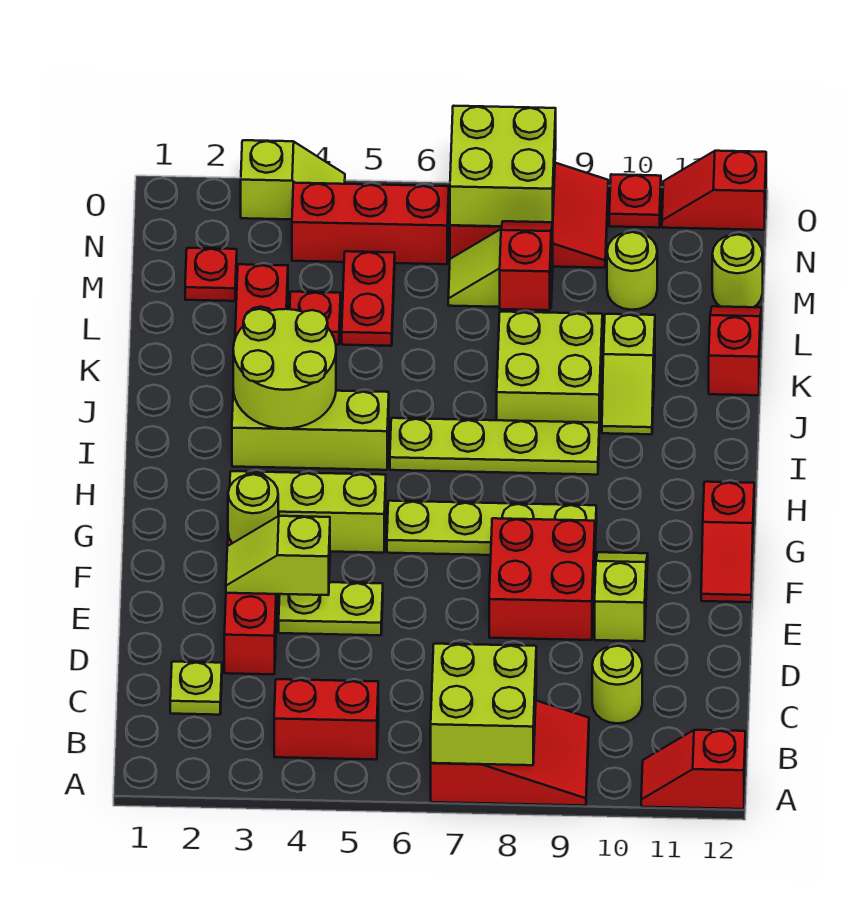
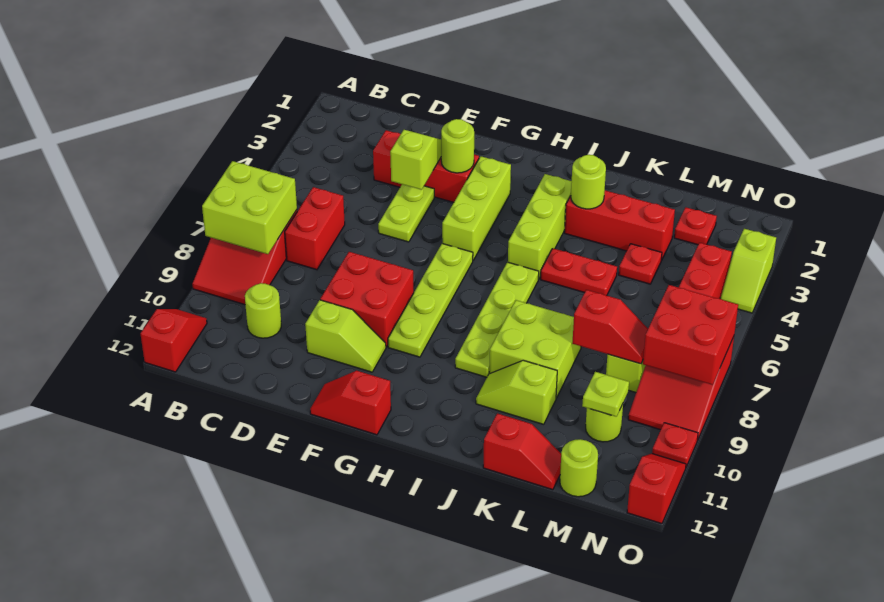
red brick B4:B5 level 1 -> red brick C6:C7 level 1
lime plate C2 level 1 -> lime plate M10 level 2
lime round brick I3:J4 level 2 -> lime round brick J3 level 2
red plate L5:M5 level 1 -> red plate J5:K5 level 1
lime brick N7:O8 level 2 -> red brick N7:O8 level 2

